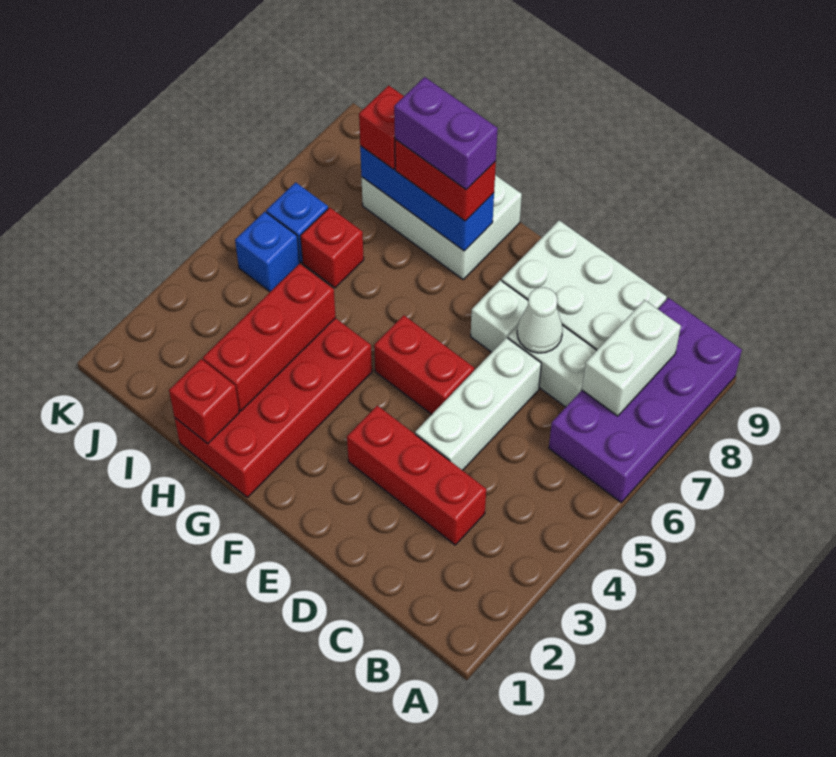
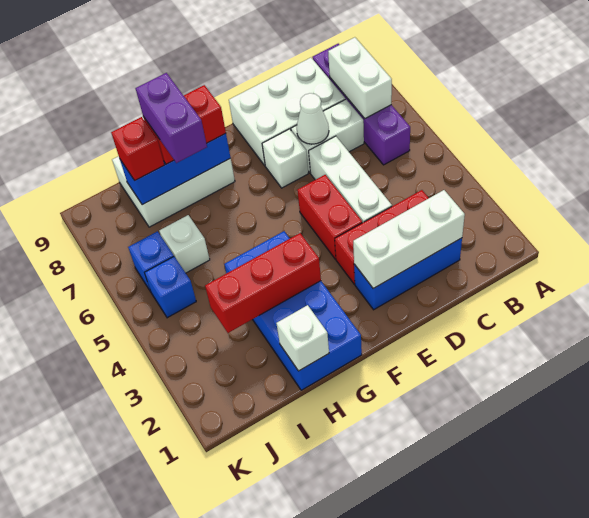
purple brick A6:B9 level 1 -> purple brick B6:B9 level 1
none -> blue brick C2:E2 level 1
none -> white brick C2:E2 level 2
red brick E5:F5 level 1 -> red brick E4:E5 level 1
red brick G1:H4 level 1 -> blue brick G1:H4 level 1
purple brick G8:H8 level 4 -> purple brick H7:H8 level 4
red brick H1 level 2 -> white brick H1 level 2
red brick H2:H4 level 2 -> red brick G3:I3 level 2
red brick I6 level 1 -> white brick I6 level 1

